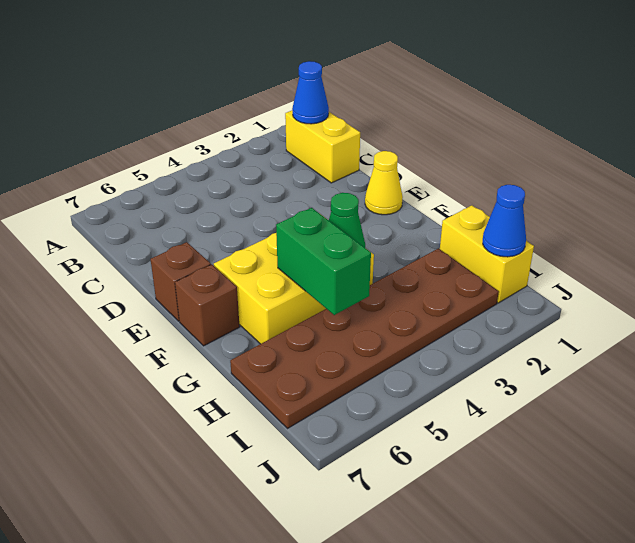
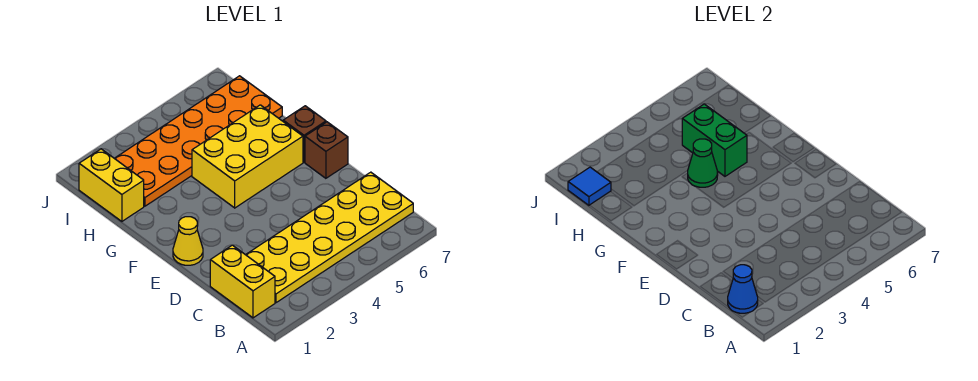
none -> yellow plate B2:C7 level 1
brown plate H2:I7 level 1 -> orange plate H2:I7 level 1
blue cone I1 level 2 -> blue tile I1 level 2

